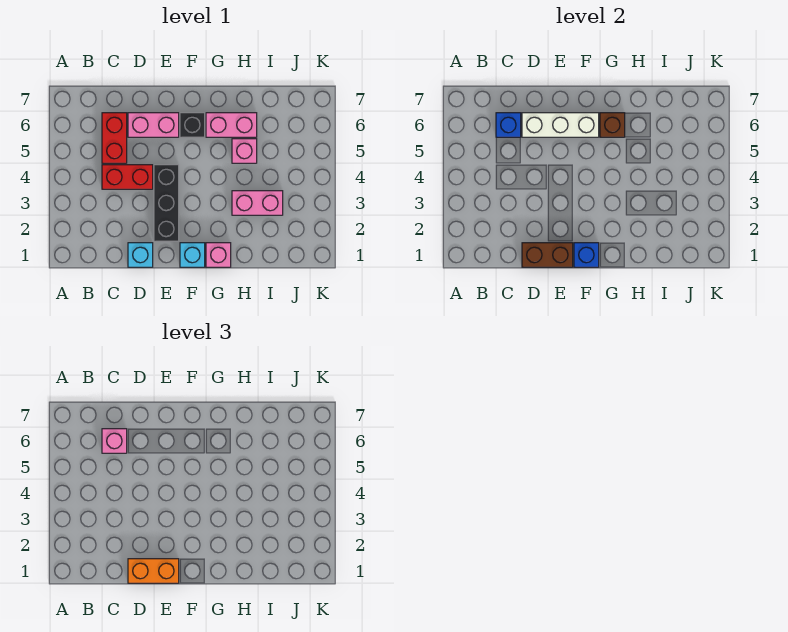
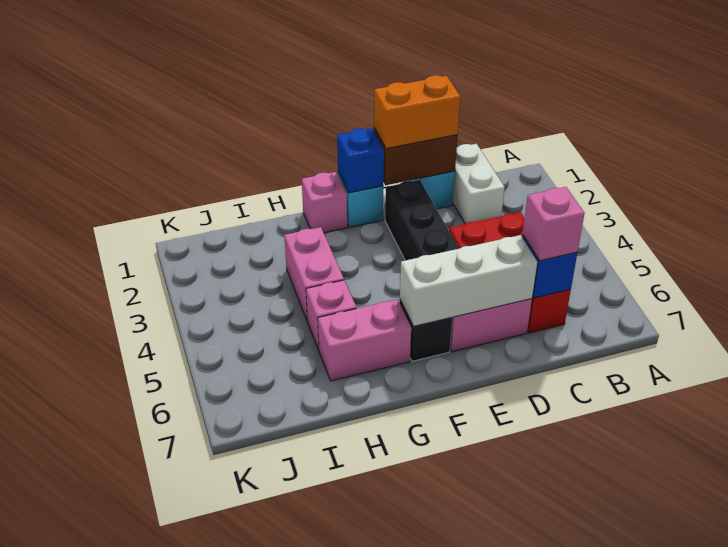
none -> white brick C1:C2 level 1
brown brick G6 level 2 -> none
pink brick H3:I3 level 1 -> pink brick H3:H4 level 1

